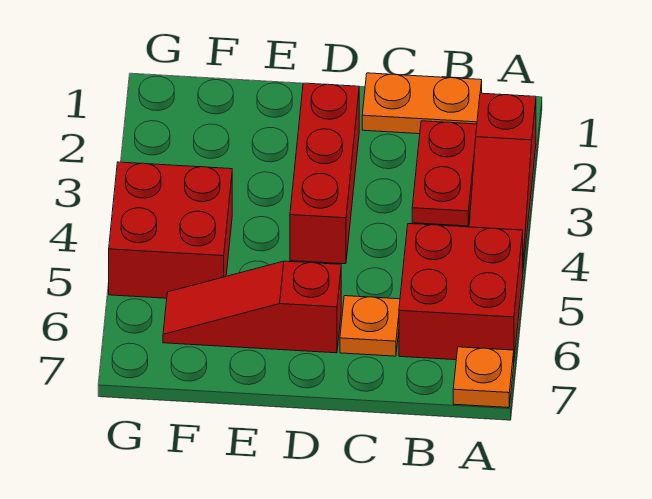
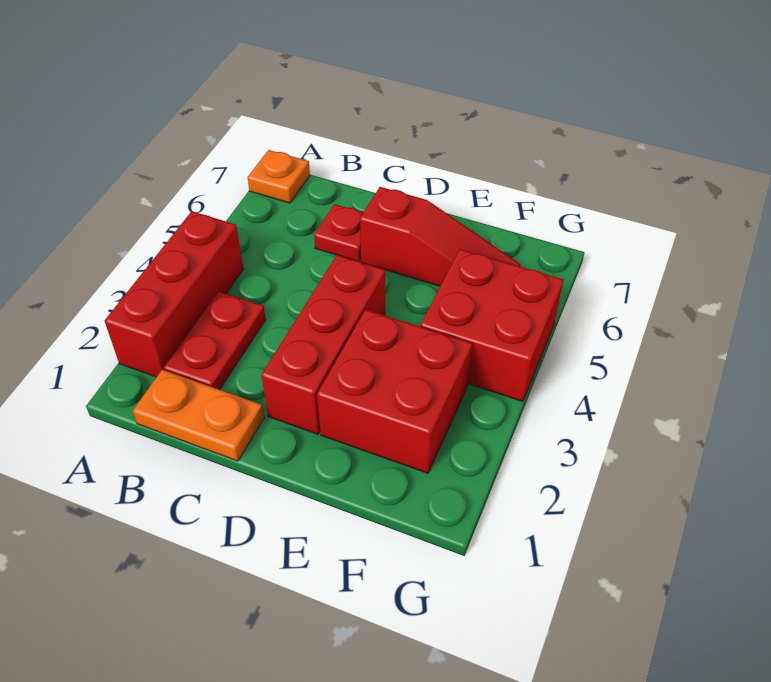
red slope A2:A4 level 1 top 2 -> red brick A2:A4 level 1
red brick A5:B6 level 1 -> red brick E2:F3 level 1
orange plate C6 level 1 -> red plate C6 level 1

